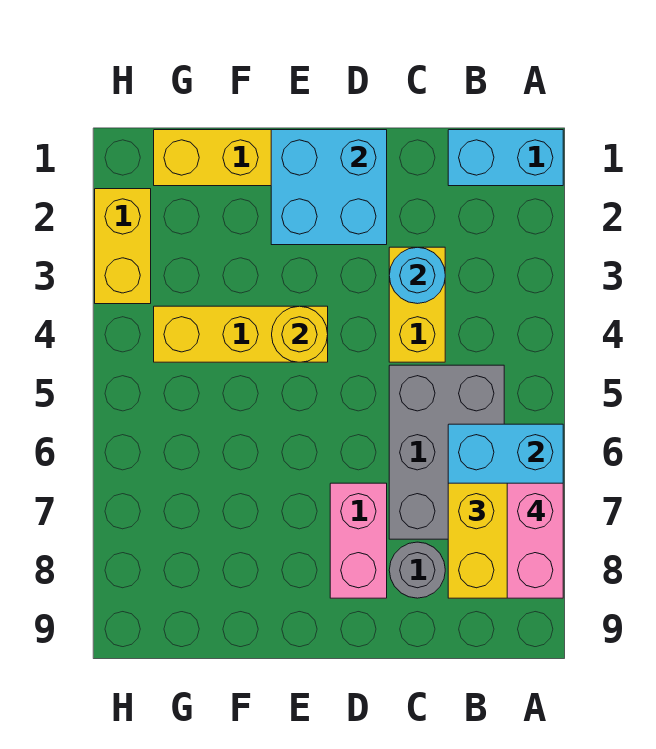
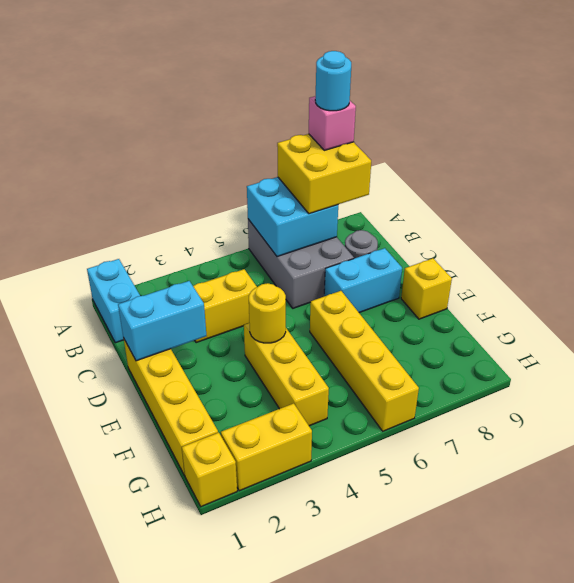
pink brick A7:A8 level 4 -> pink brick A8 level 4
grey brick B5:C7 level 1 -> grey brick A6:C7 level 1
cyan round brick C3 level 2 -> cyan round brick A8 level 5
cyan brick D1:E2 level 2 -> cyan brick D1:D2 level 2
pink brick D7:D8 level 1 -> cyan brick D7:D8 level 1
none -> yellow brick E6:H6 level 1
none -> yellow brick E9 level 1
none -> yellow brick H1 level 1

